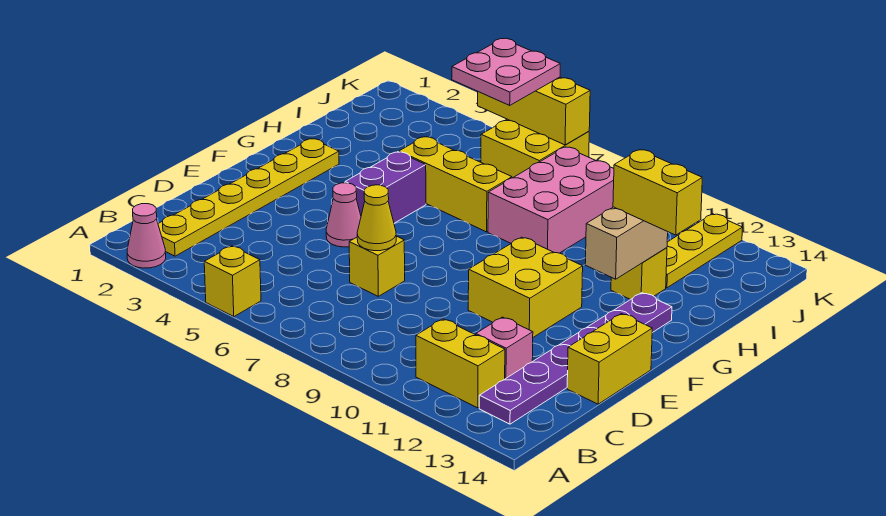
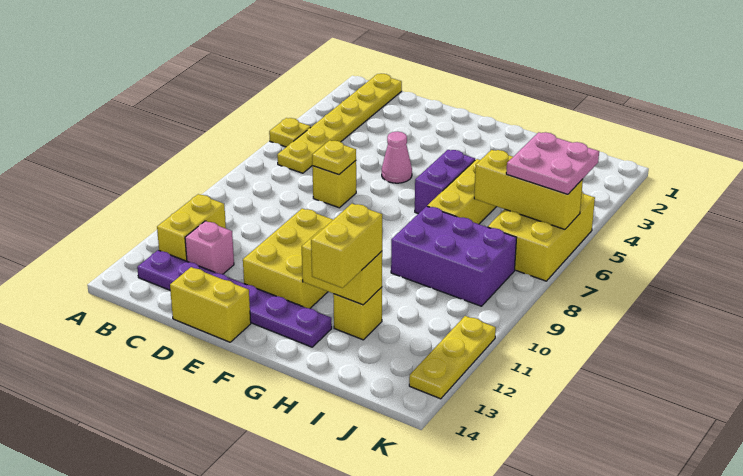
pink cone A2 level 1 -> none
yellow brick A5 level 1 -> yellow plate A5 level 1
yellow plate B2:G2 level 1 -> yellow plate B1:B6 level 1
yellow cone D7 level 2 -> yellow plate D7 level 2
yellow brick E10:F11 level 1 -> yellow brick E10:F12 level 1
purple brick F5:G5 level 1 -> purple brick G5:G6 level 1
tan brick G12:H12 level 2 -> yellow brick G12:H12 level 2
pink brick H8:J9 level 1 -> purple brick H8:J9 level 1
yellow plate I12:K12 level 1 -> yellow plate K11:K13 level 1
yellow brick J6:K7 level 1 -> yellow brick J5:K7 level 1
yellow brick K5:K7 level 2 -> yellow brick I6:K6 level 2

